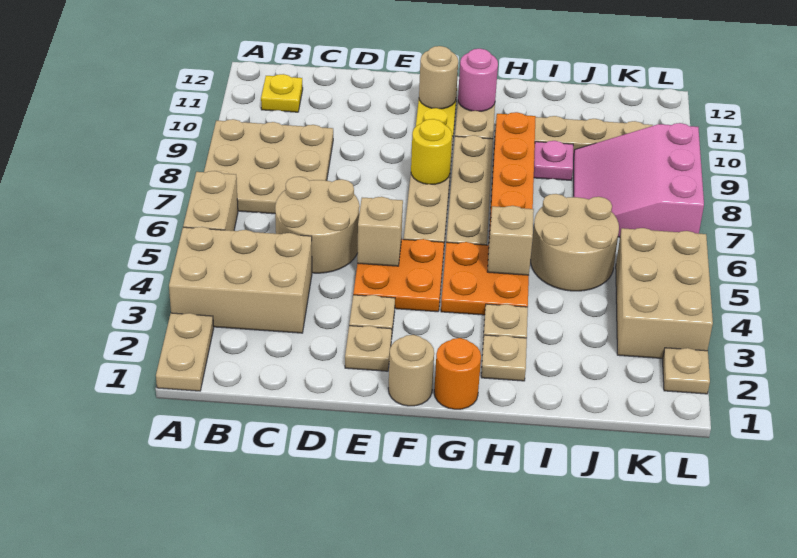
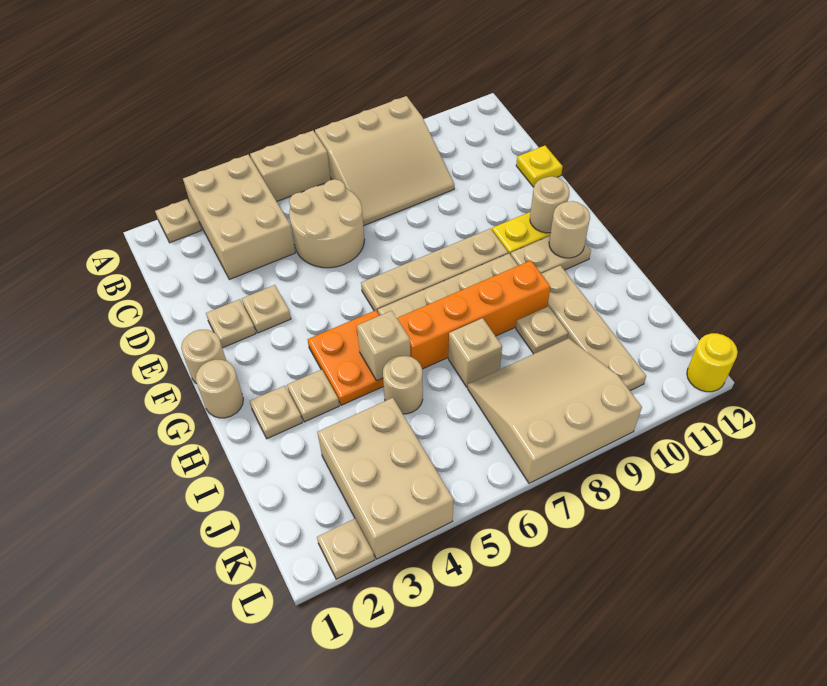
tan plate A1:A2 level 1 -> tan plate A2 level 1
tan plate A7:C9 level 1 -> tan slope A7:C9 level 1 top A
yellow plate B11 level 1 -> yellow plate D12 level 1
orange plate E4:F5 level 1 -> none
tan brick E5 level 2 -> tan brick I7 level 1
yellow round brick F8 level 2 -> yellow round brick L12 level 1
orange round brick G1 level 1 -> tan round brick G1 level 1
pink round brick G11 level 2 -> tan round brick G11 level 2
tan round brick I5:J6 level 1 -> tan round brick I5 level 1
pink plate I9 level 1 -> tan plate I9 level 1
pink slope J7:L9 level 1 top L -> tan slope J7:L9 level 1 top L
tan brick K3:L5 level 1 -> tan brick J3:L4 level 1

